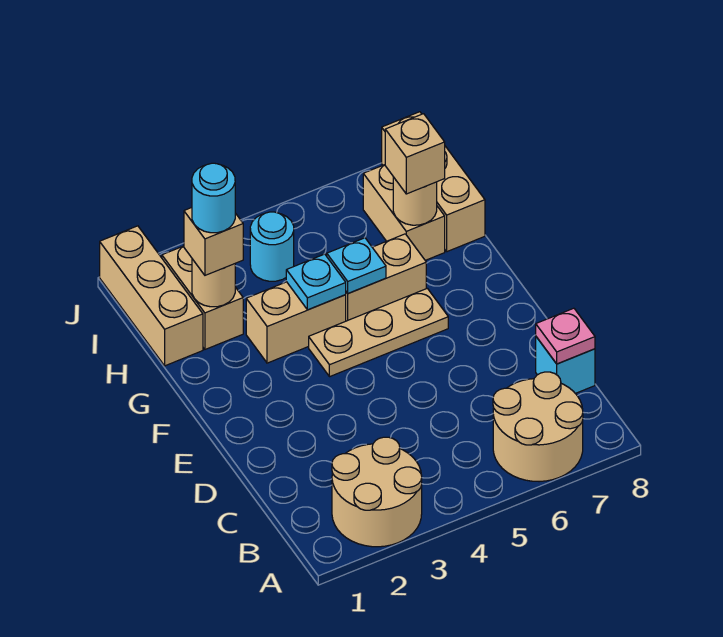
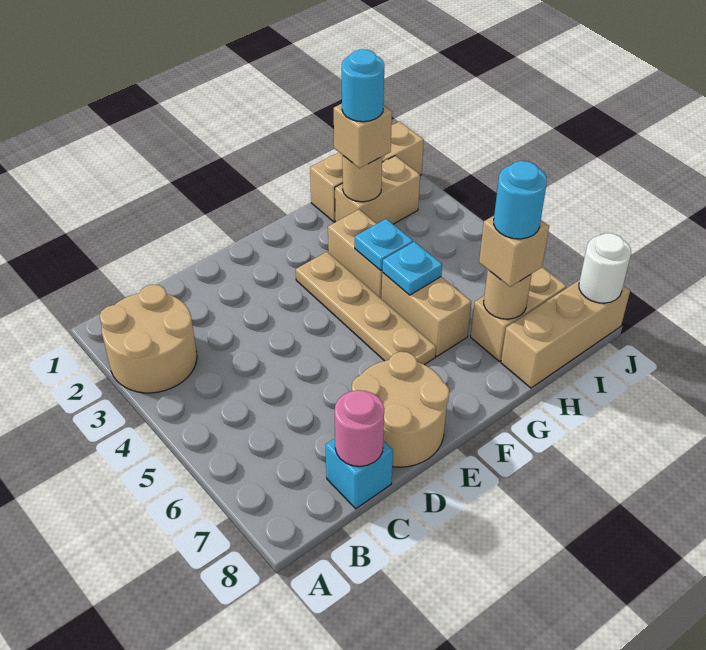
tan round brick A6:B7 level 1 -> tan round brick D7:E8 level 1
pink plate C8 level 2 -> pink round brick C8 level 2
tan plate F4:F6 level 1 -> tan plate F3:F6 level 1
cyan round brick I4 level 1 -> cyan round brick H7 level 4
none -> white round brick J8 level 2

